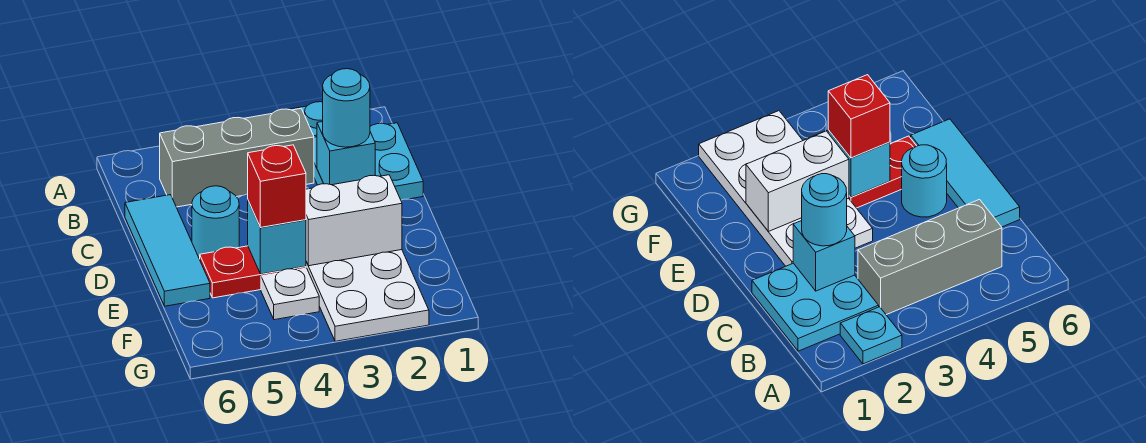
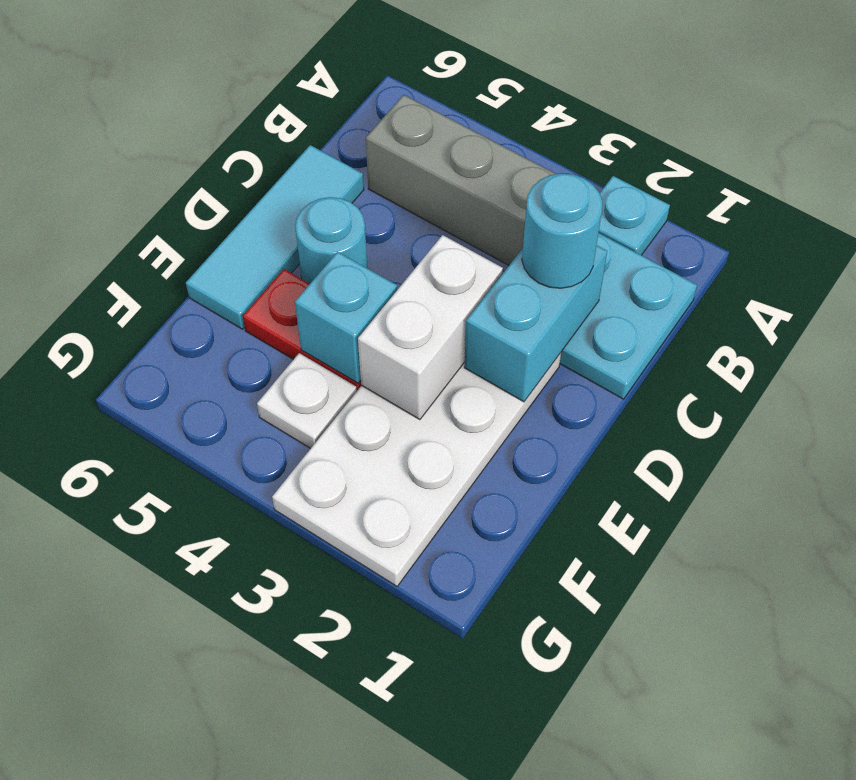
cyan brick C2 level 2 -> cyan brick C2:D2 level 2
white brick E2:E3 level 2 -> white brick D3:E3 level 2
red brick E4 level 3 -> none

